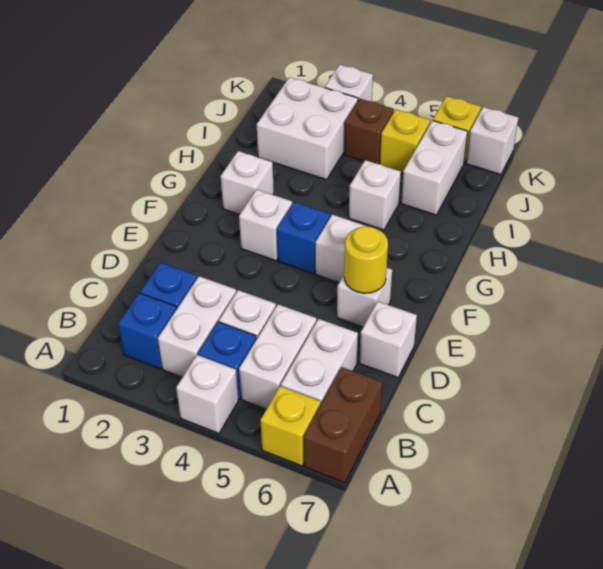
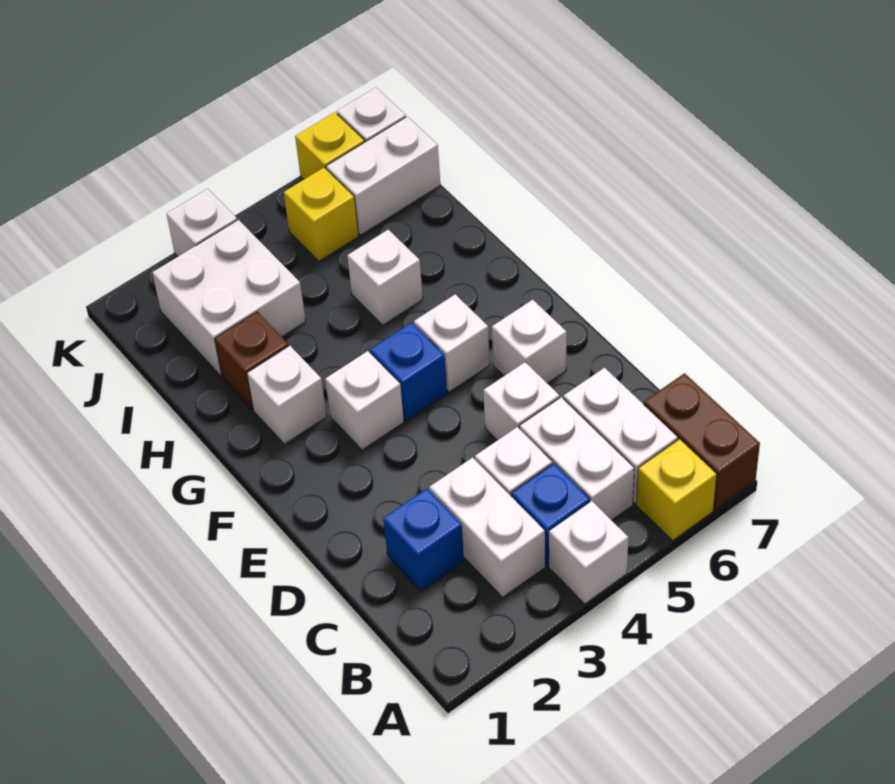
blue brick B2 level 1 -> none
white brick D7 level 1 -> white brick D5 level 1
yellow round brick E6 level 2 -> none
white brick I6:J6 level 1 -> white brick J6:J7 level 1
brown brick J4 level 1 -> brown brick H2 level 1

